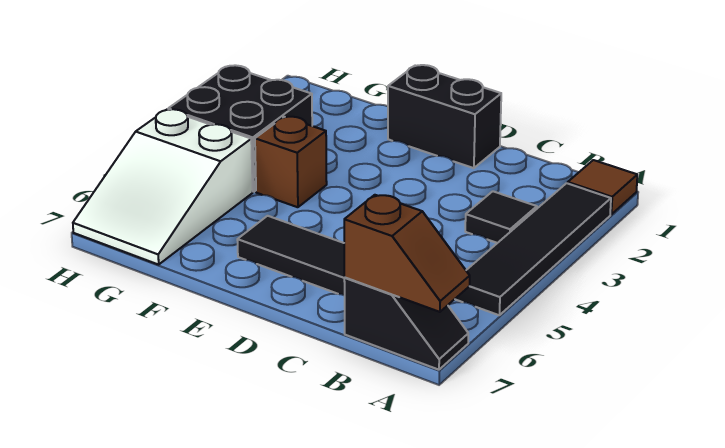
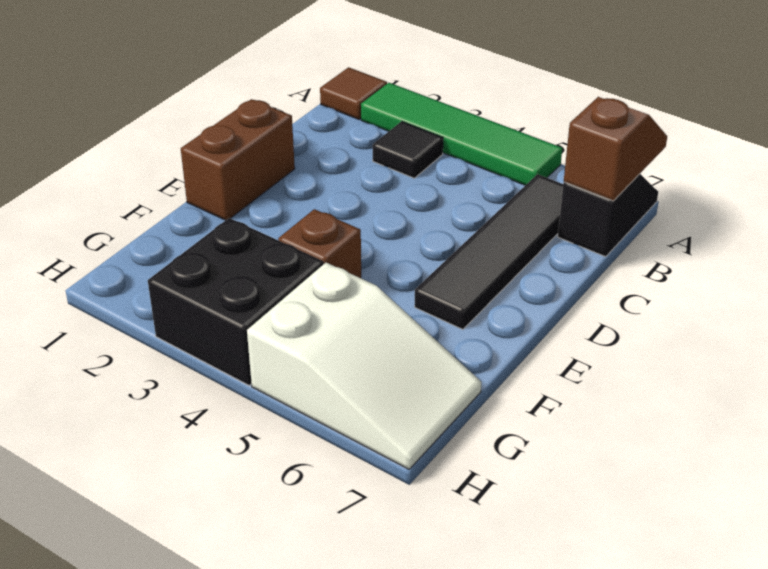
black tile A2:A5 level 1 -> green tile A2:A5 level 1
black brick D1:E1 level 1 -> brown brick D1:E1 level 1

